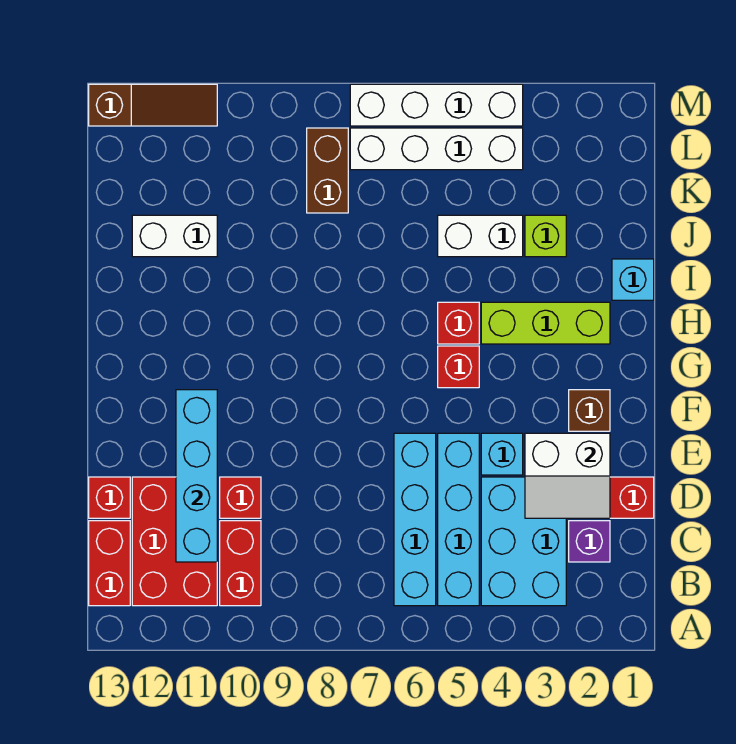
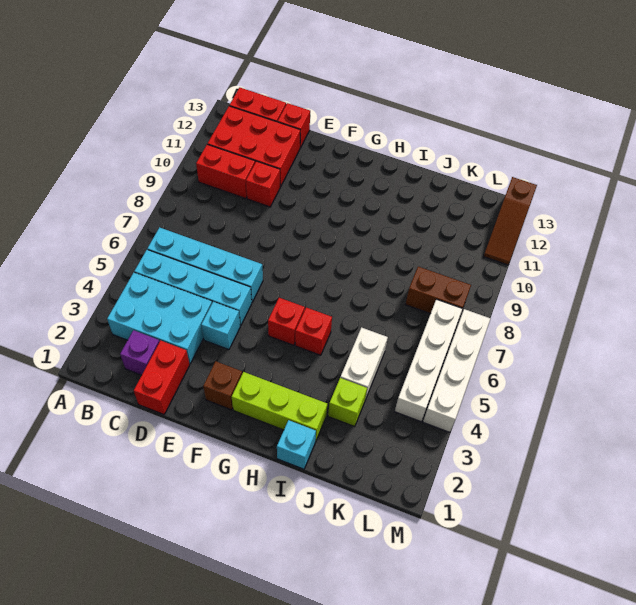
cyan brick C11:F11 level 2 -> none
white slope D2:E3 level 2 top E -> none
lime brick H2:H4 level 1 -> lime brick G2:I2 level 1
white brick J11:J12 level 1 -> none

